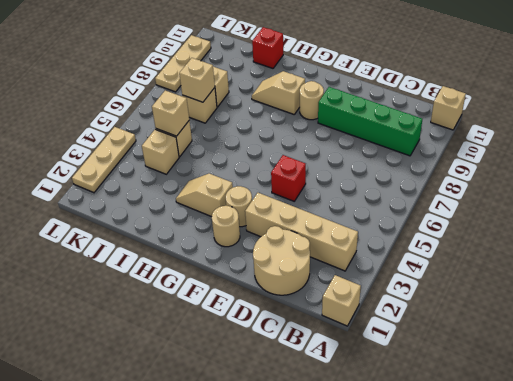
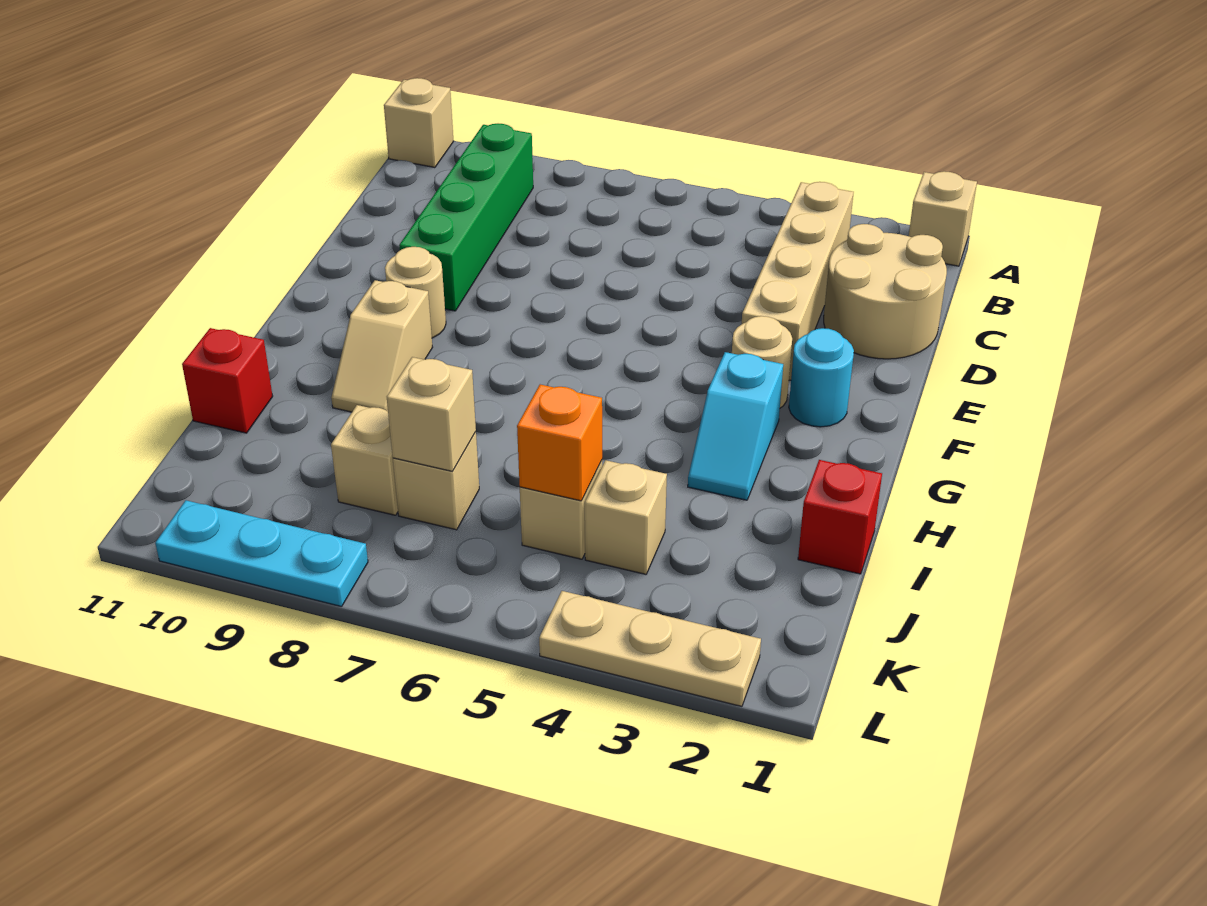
red brick E5 level 1 -> red brick I1 level 1
tan round brick F2 level 1 -> cyan round brick F2 level 1
tan slope G3:H3 level 1 top G -> cyan slope G3:H3 level 1 top G
tan brick J5 level 2 -> orange brick J5 level 2
tan plate L8:L10 level 1 -> cyan plate L8:L10 level 1

